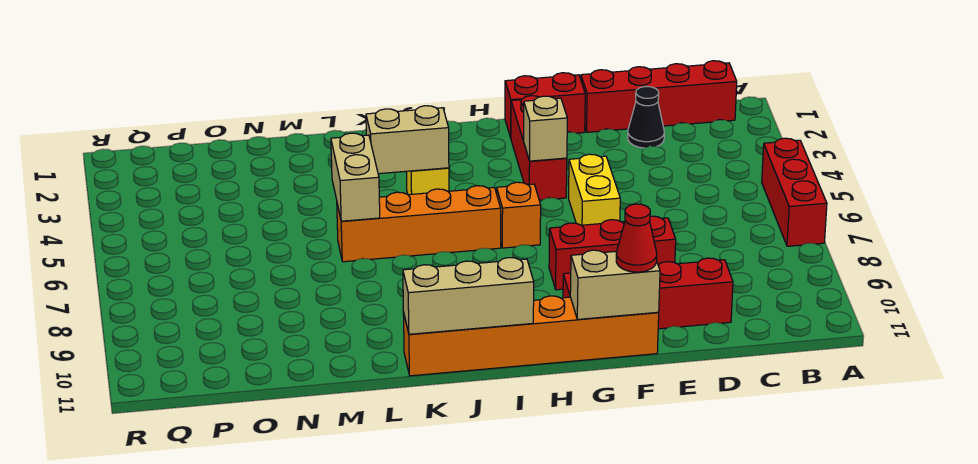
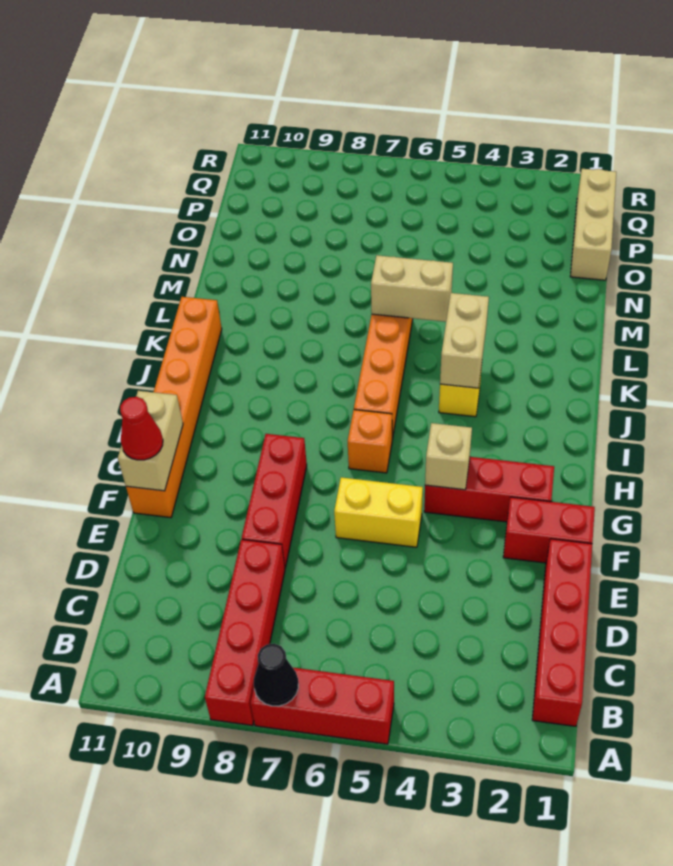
black cone D2 level 1 -> black cone A7 level 2
red brick D10:G10 level 1 -> red brick A8:D8 level 1
red brick F1:G1 level 1 -> red brick F1:F2 level 1
tan brick I11:K11 level 2 -> tan brick O1:Q1 level 1

